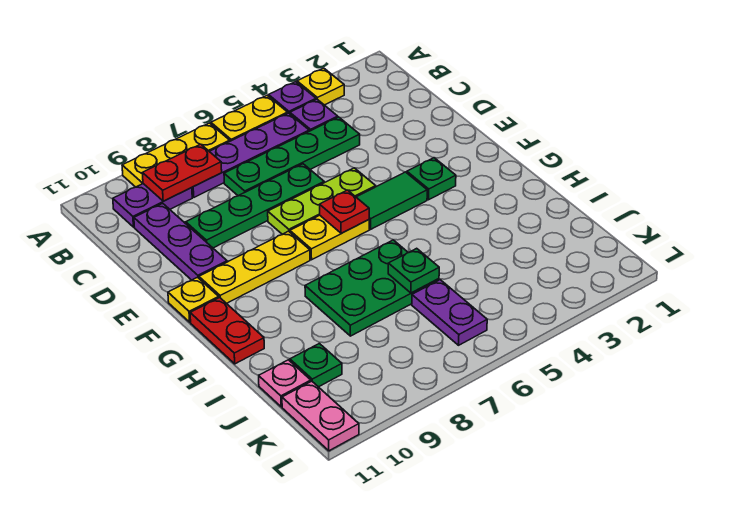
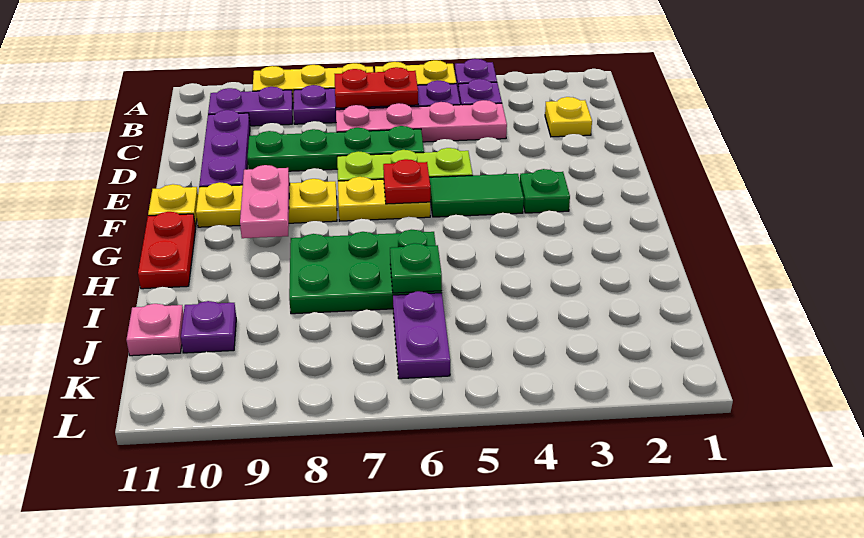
yellow plate A3 level 1 -> yellow plate C2 level 1
red plate B8:B9 level 2 -> red plate B6:B7 level 2
green plate C4:C7 level 1 -> pink plate C4:C7 level 1
green plate J10 level 1 -> purple plate J10 level 1
pink plate K11:L11 level 1 -> pink plate F9:G9 level 2

